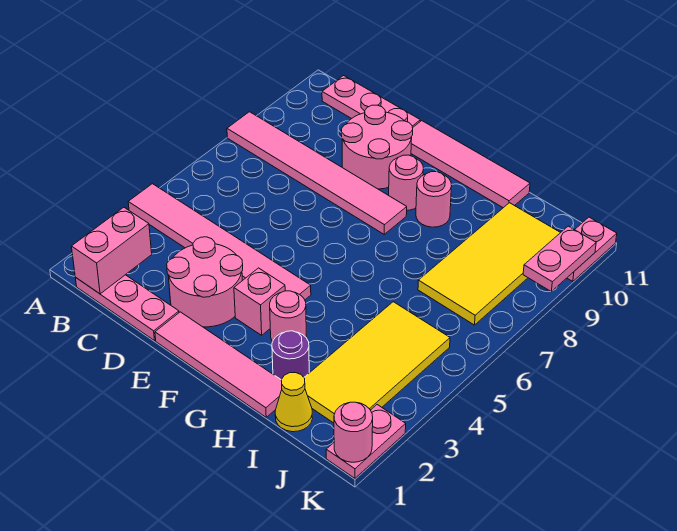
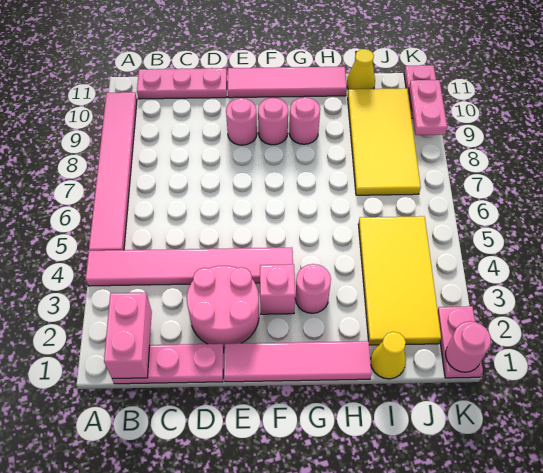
pink tile A8:F8 level 1 -> pink tile A5:A10 level 1
pink round brick D9:E10 level 1 -> pink round brick E9 level 1
purple round brick H2 level 1 -> none
none -> yellow cone I11 level 1

